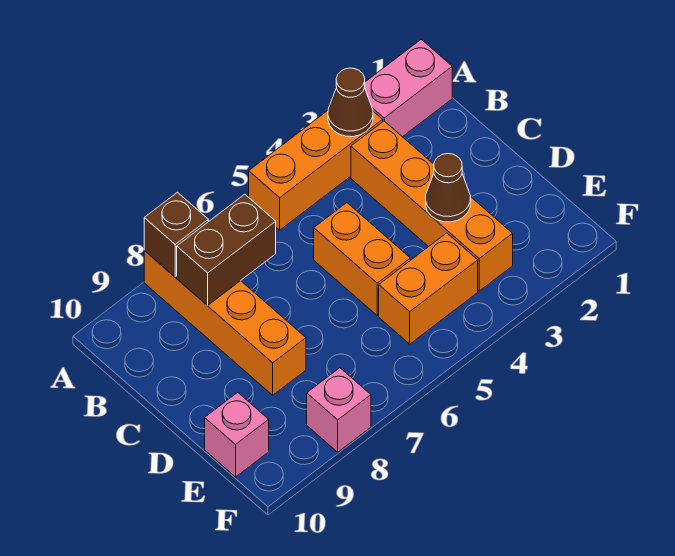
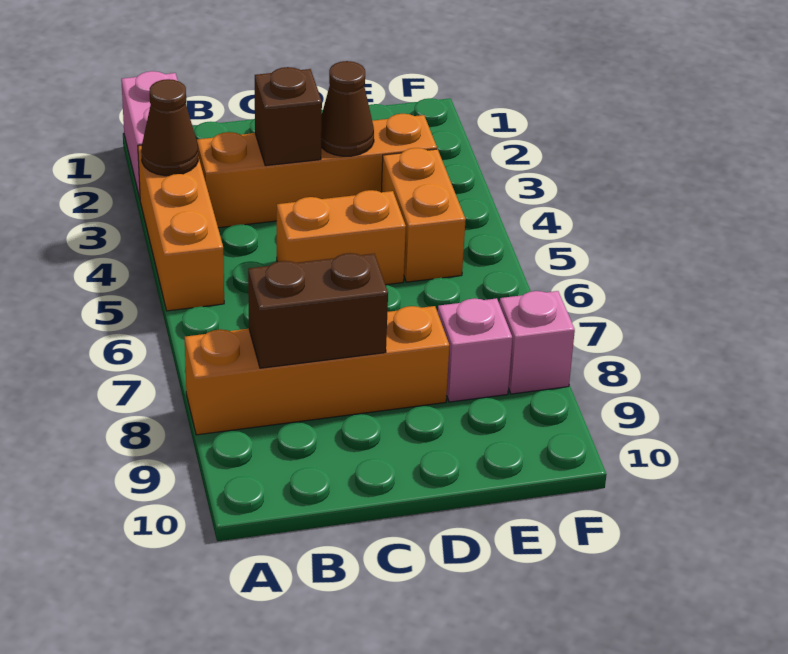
brown brick A8 level 2 -> brown brick C3 level 2
brown brick B7:B8 level 2 -> brown brick B8:C8 level 2
pink brick E10 level 1 -> pink brick E8 level 1

